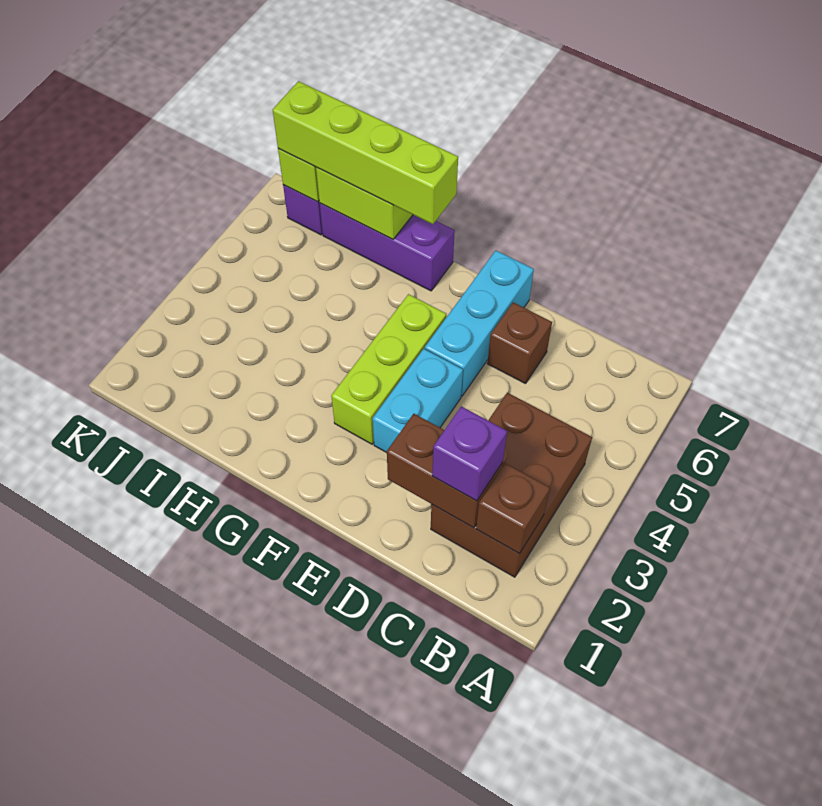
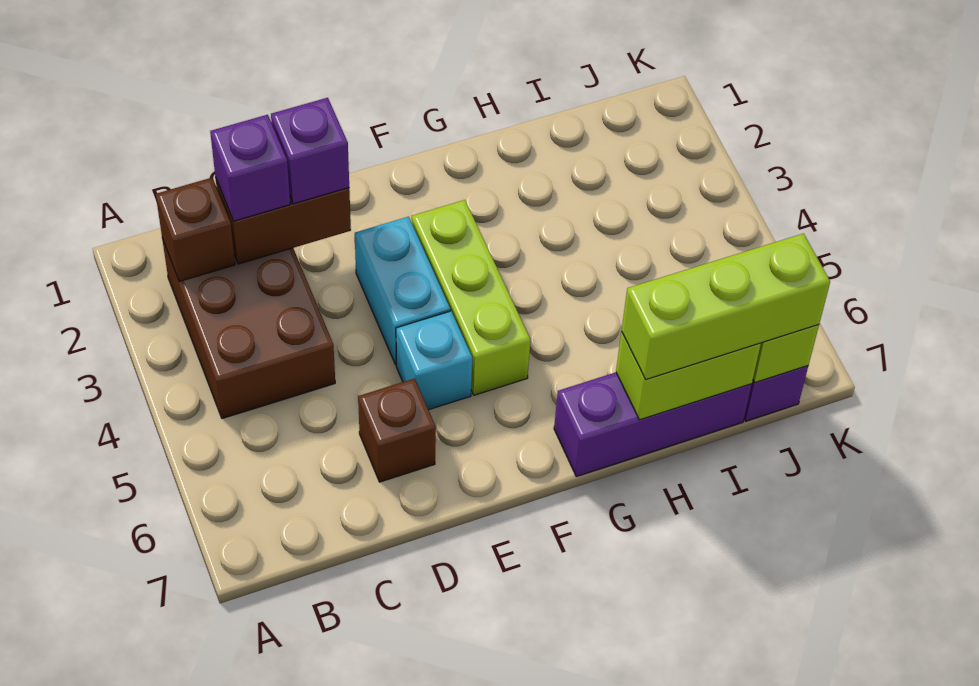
none -> purple brick D2 level 3
cyan brick E5:E7 level 1 -> cyan brick E5 level 1
lime brick G7:J7 level 3 -> lime brick H7:J7 level 3

